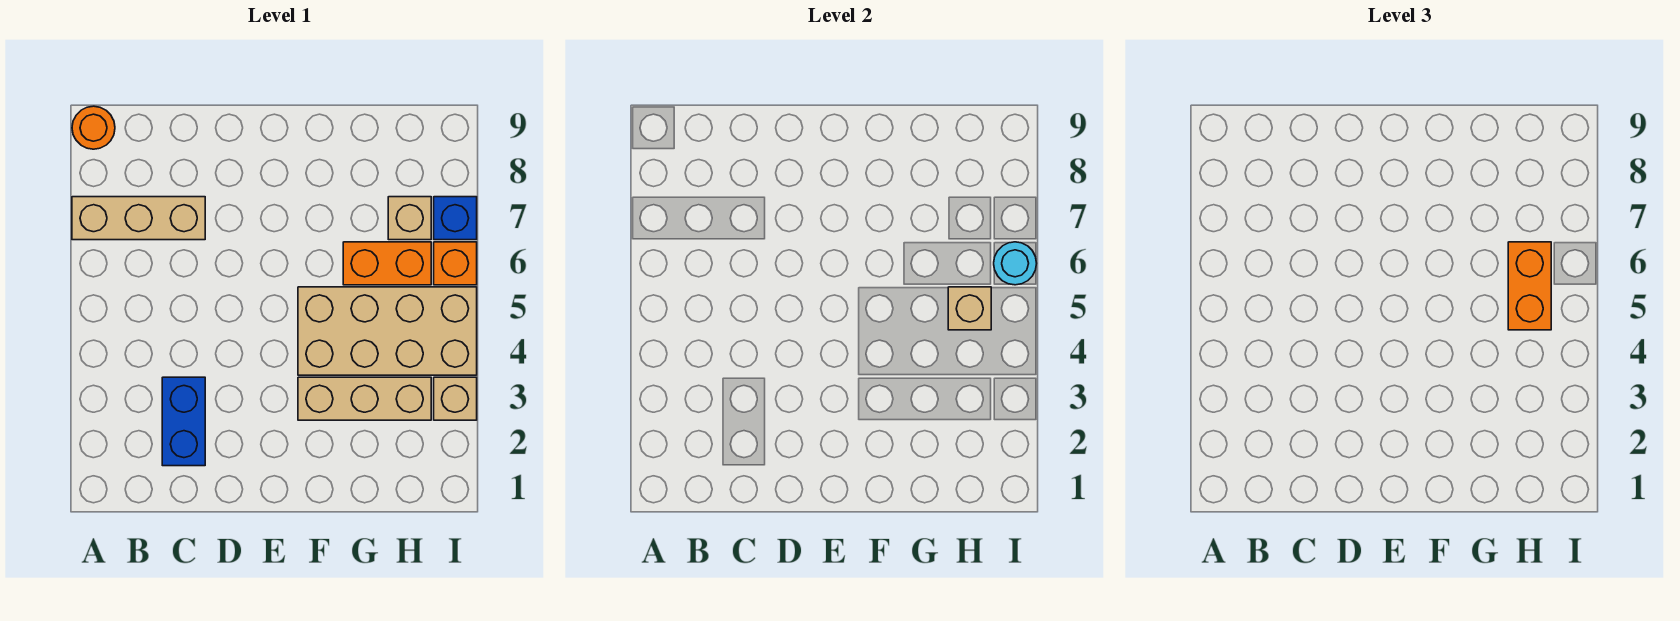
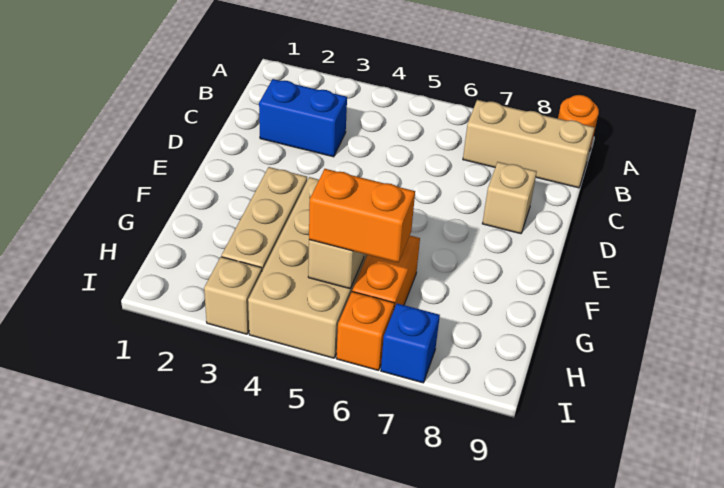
tan brick A7:C7 level 1 -> tan brick B7:B9 level 1
tan brick H7 level 1 -> tan brick D8 level 1
cyan round brick I6 level 2 -> none

